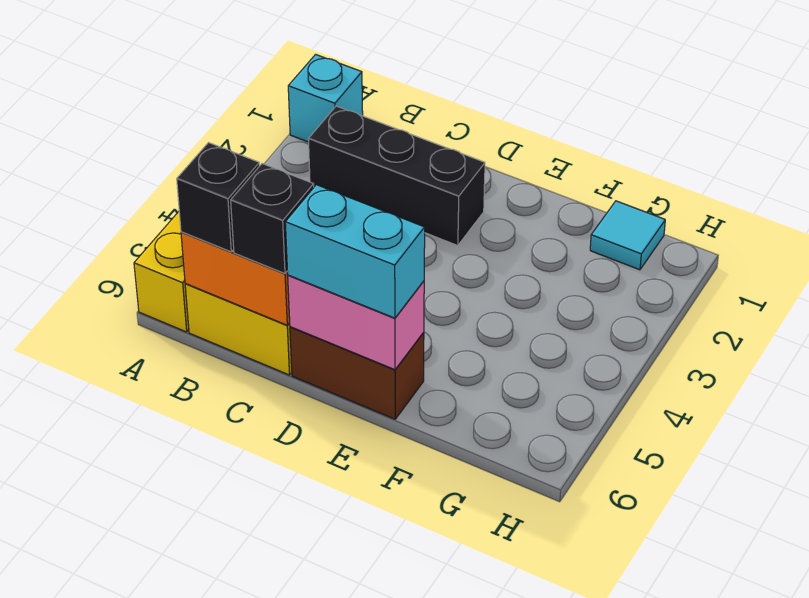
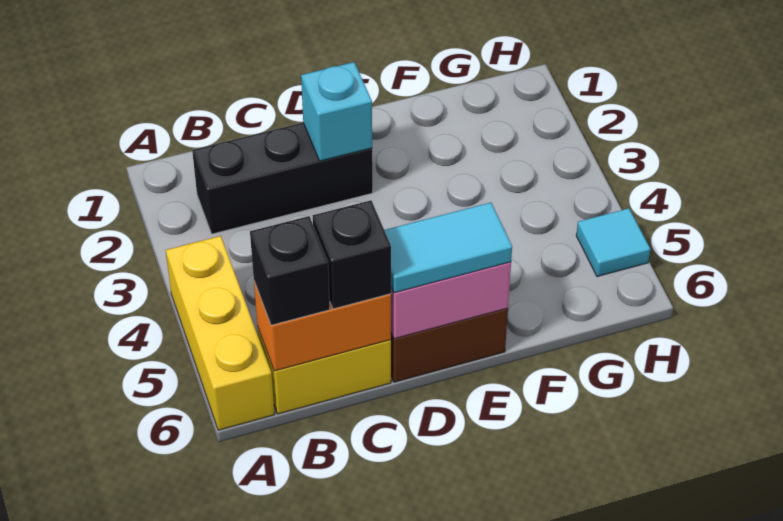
cyan brick A1 level 1 -> cyan brick D2 level 2
cyan brick D6:E6 level 3 -> cyan tile D6:E6 level 3
cyan tile G1 level 1 -> cyan tile H5 level 1

